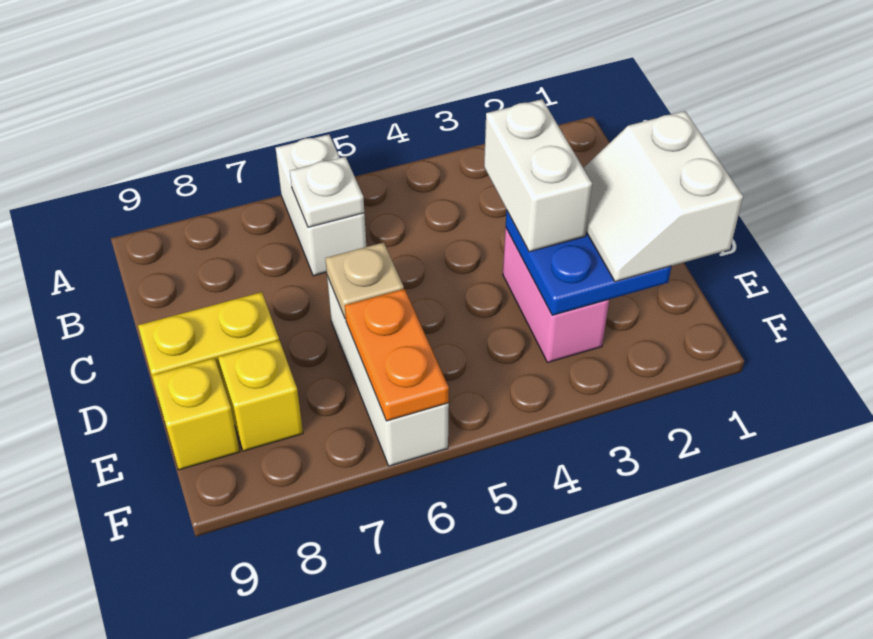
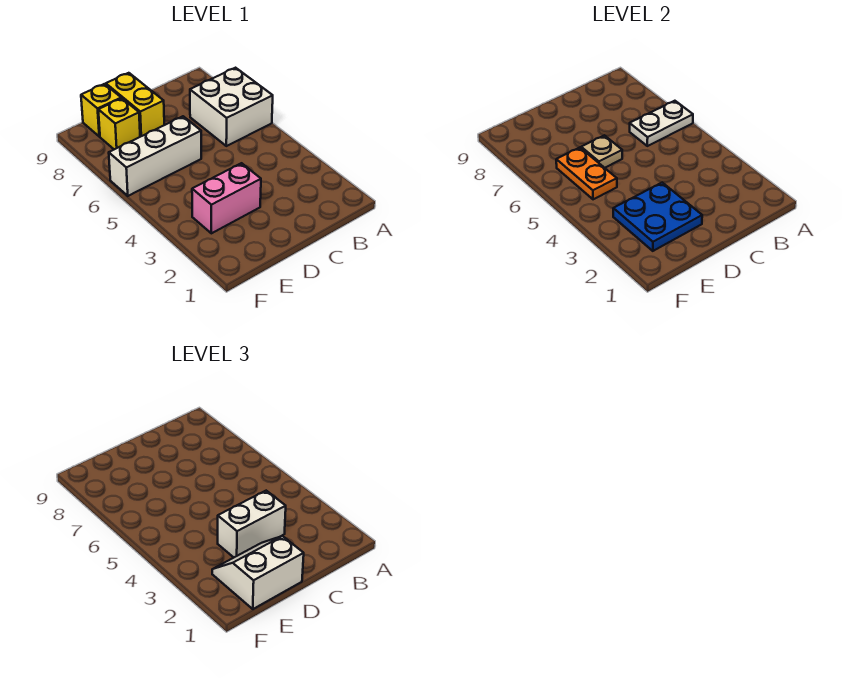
white brick A6:B6 level 1 -> white brick A6:B7 level 1
white plate B6 level 2 -> white plate A6:B6 level 2
orange plate E6:F6 level 2 -> orange plate E5:E6 level 2

